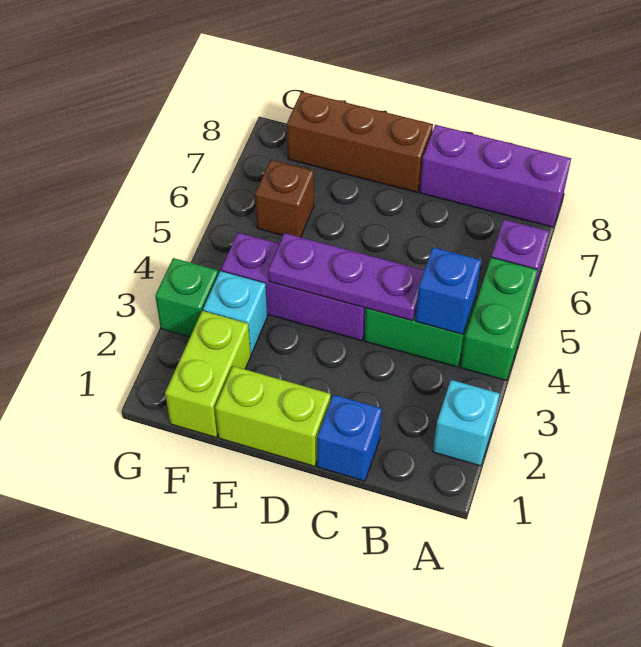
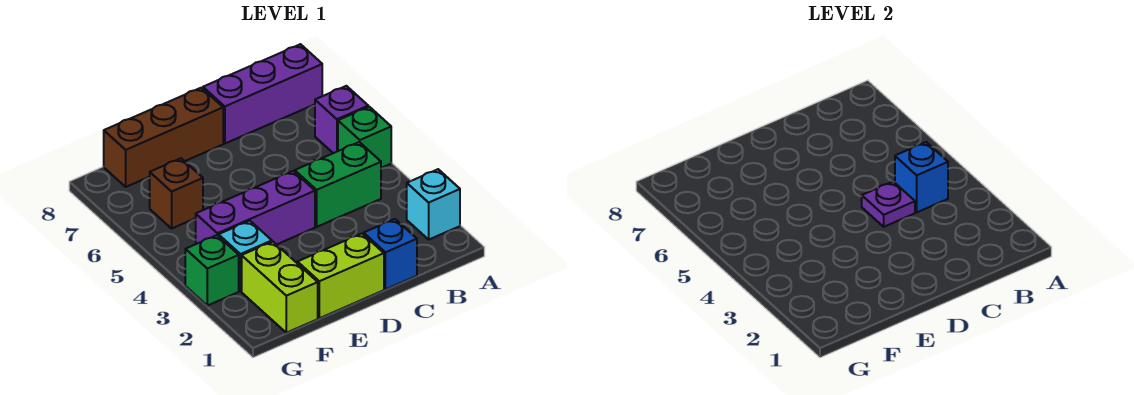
green brick A4:A5 level 1 -> green brick A5 level 1
purple plate C4:E4 level 2 -> purple plate C4 level 2

